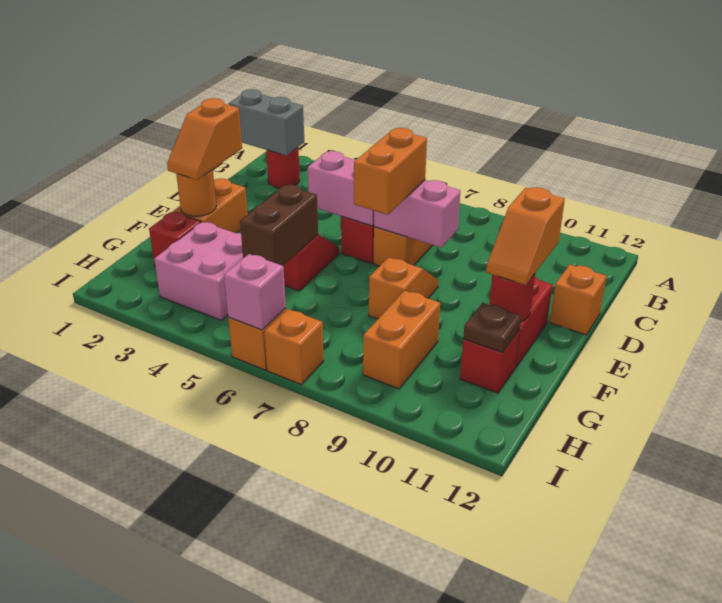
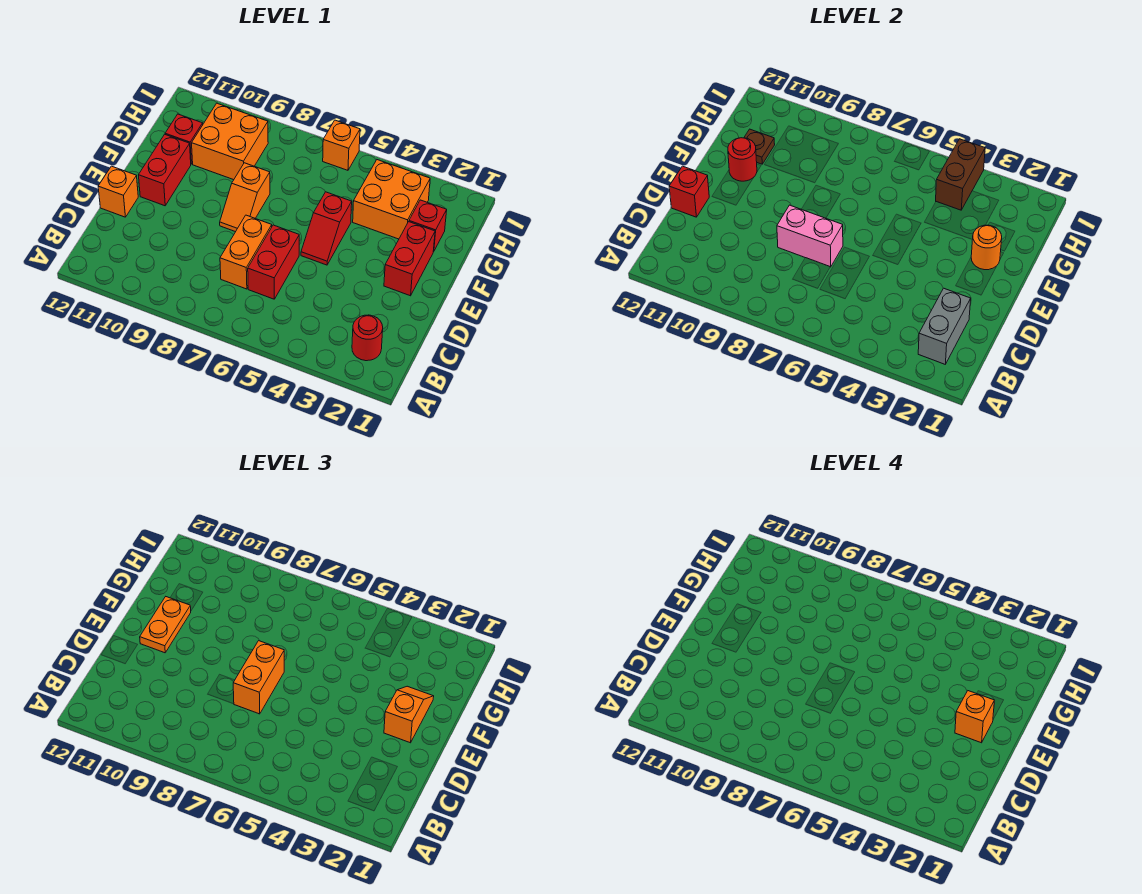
grey brick B1:B2 level 2 -> grey brick B2:C2 level 2
pink brick D5:D6 level 2 -> none
none -> red brick D12 level 2
orange brick E2:F2 level 1 -> red brick E2:F2 level 1
orange slope E11:F11 level 3 top E -> orange plate E11:F11 level 3
brown brick F5:G5 level 2 -> brown brick H4:I4 level 2
pink brick G3:H4 level 1 -> orange brick G3:H4 level 1
orange brick G9:H9 level 1 -> orange brick G9:H10 level 1
pink brick I6 level 2 -> none
orange brick I7 level 1 -> orange brick E2 level 4

